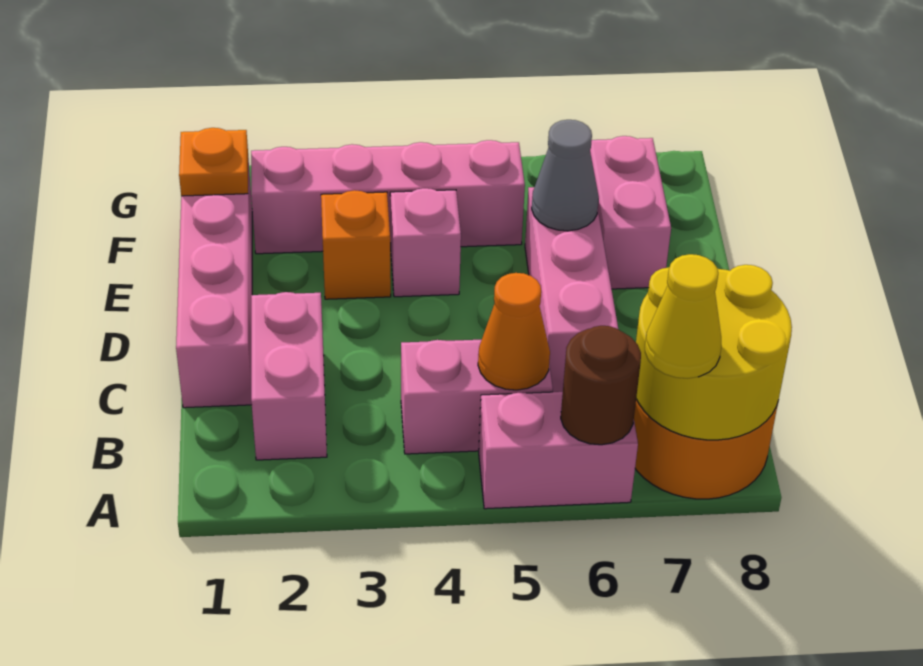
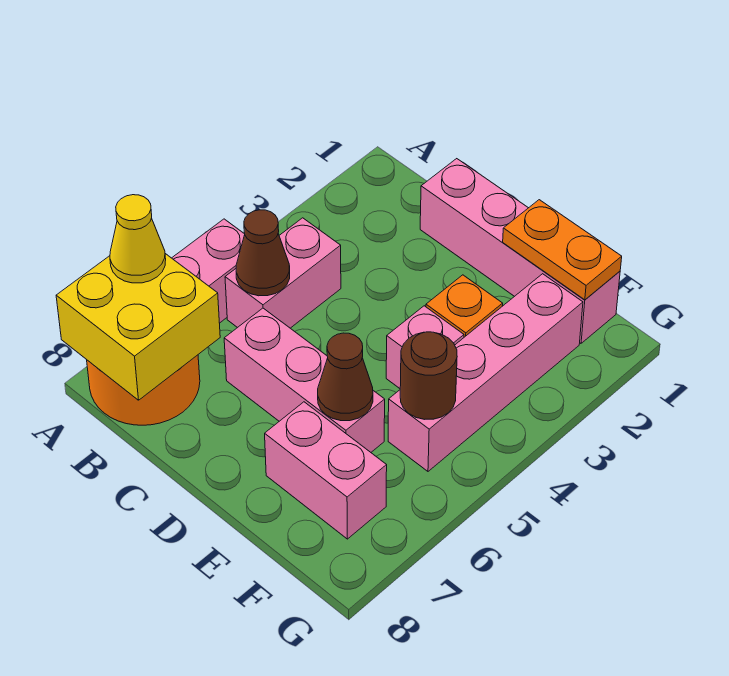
brown round brick A6 level 2 -> brown round brick F5 level 2
yellow round brick A7:B8 level 2 -> yellow brick A7:B8 level 2
pink brick B2:C2 level 1 -> none
orange cone B5 level 2 -> brown cone B5 level 2
grey cone E6 level 2 -> brown cone E6 level 2
orange plate F1 level 2 -> orange plate E1:F1 level 2

